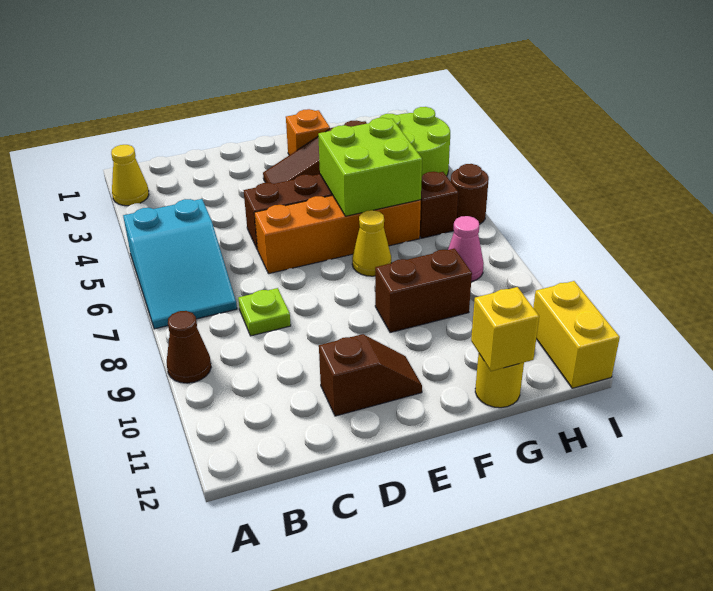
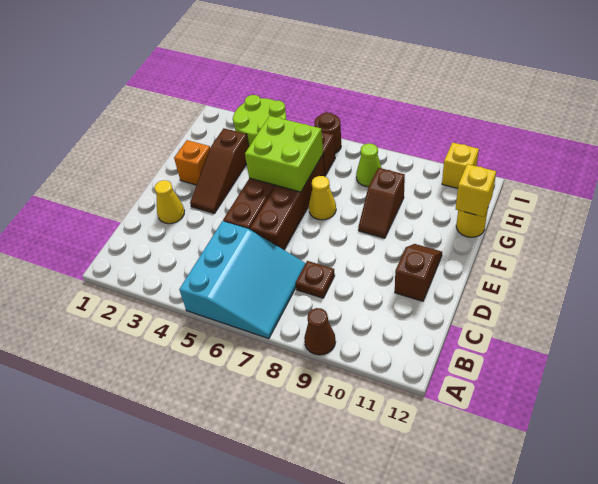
yellow cone A2 level 1 -> yellow cone D2 level 1
cyan slope A5:B7 level 1 top 5 -> cyan slope A5:C7 level 1 top 5
lime plate C8 level 1 -> brown plate C8 level 1
orange brick D6:G6 level 1 -> brown brick D6:G6 level 1
brown brick F9:G9 level 1 -> brown slope F9:G9 level 1 top G
pink cone H8 level 1 -> lime cone H8 level 1
yellow brick I11:I12 level 1 -> yellow brick I11 level 1

